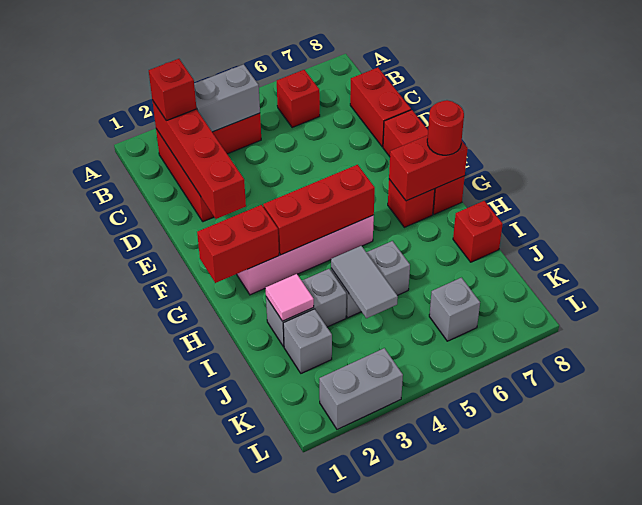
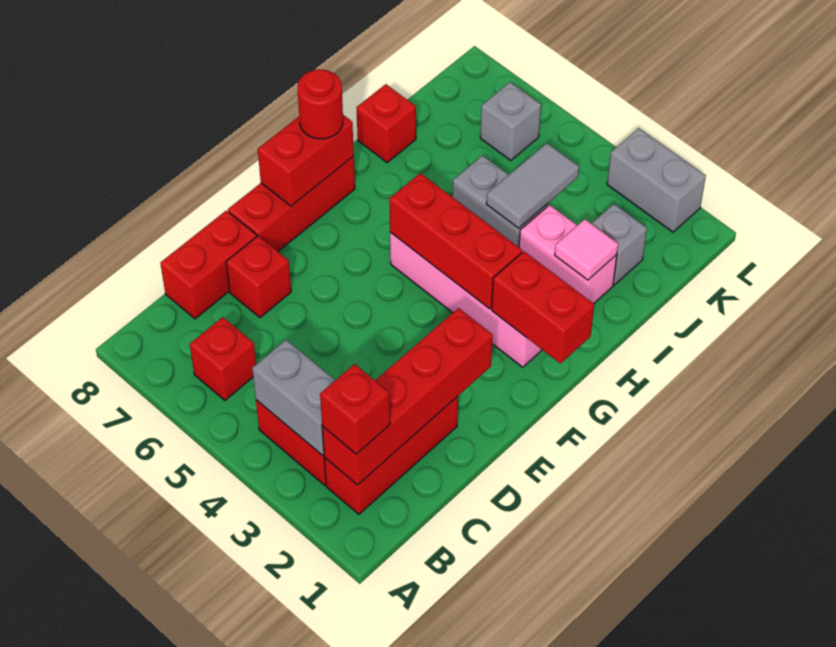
red brick G7 level 1 -> red brick D7 level 1
red brick G7:G8 level 2 -> red brick F8:G8 level 2
grey brick I2:I3 level 1 -> pink brick I2:I3 level 1

